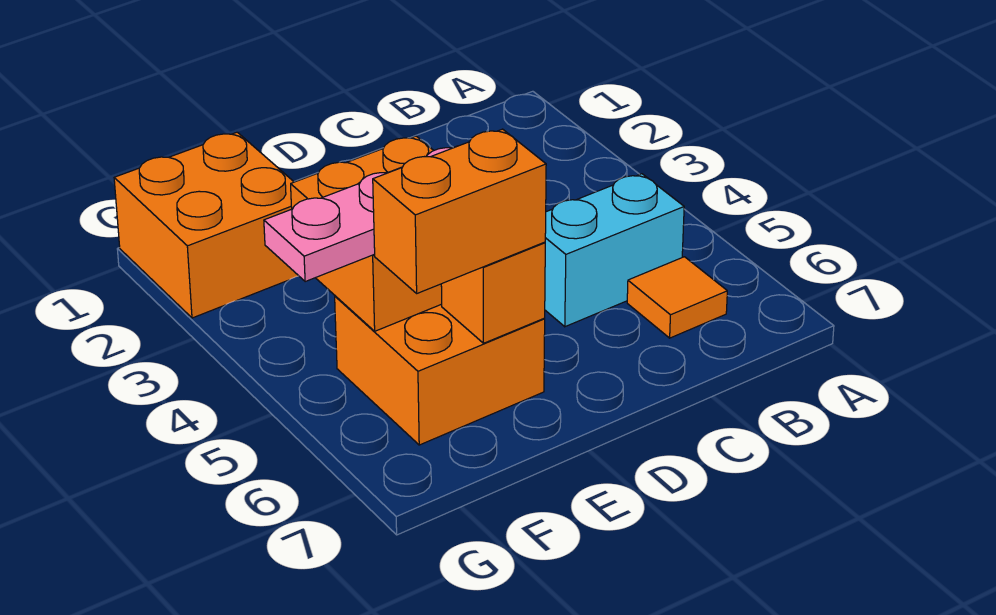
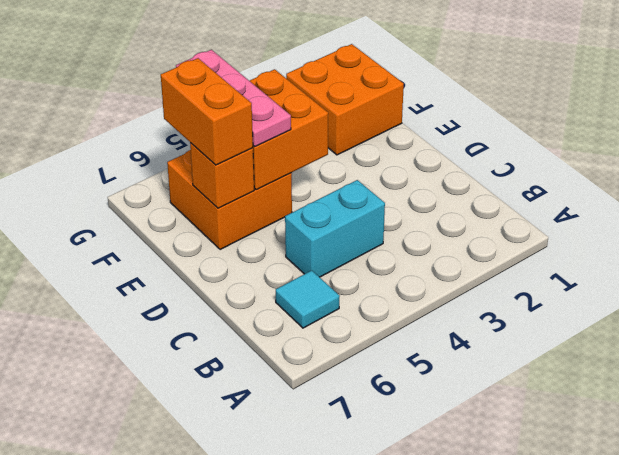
cyan brick B5:C5 level 1 -> cyan brick C4:C5 level 1
orange tile B6 level 1 -> cyan tile B6 level 1

